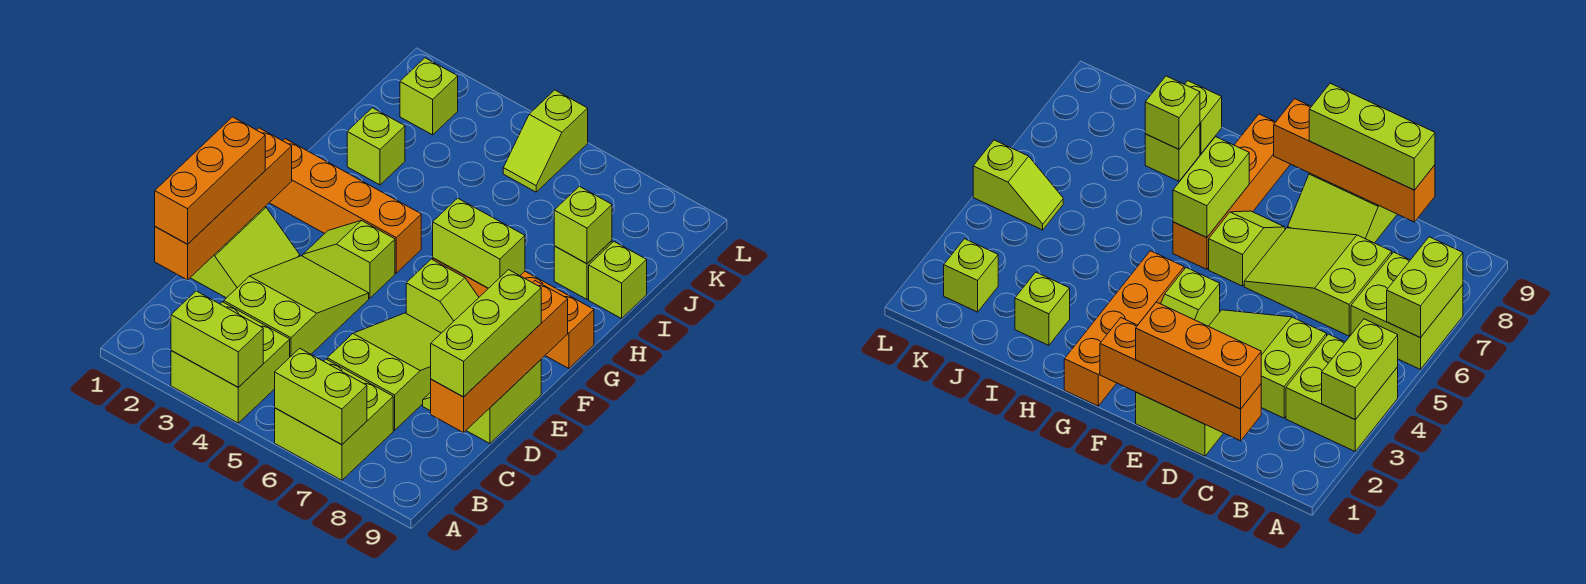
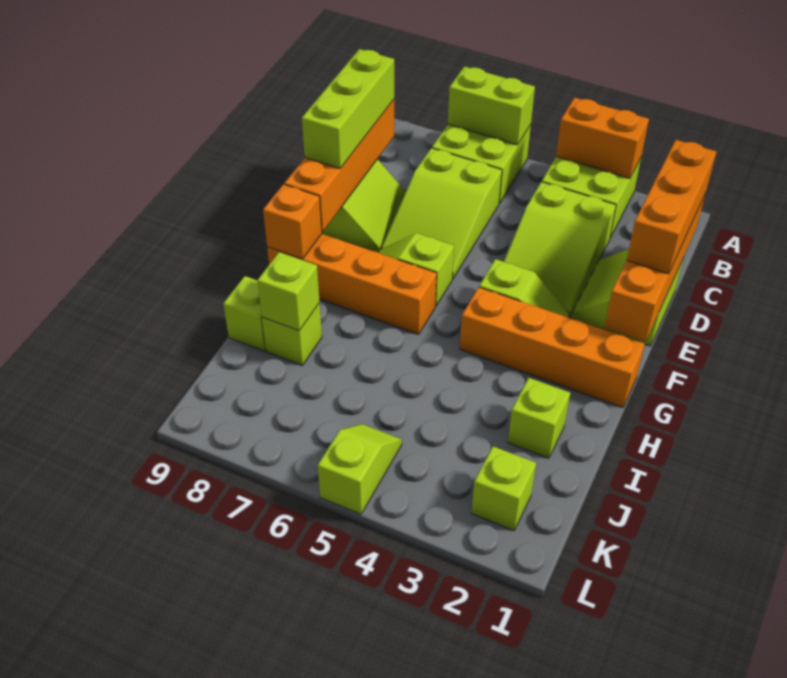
lime brick A3:A4 level 2 -> orange brick A3:A4 level 2
lime brick G6:G7 level 2 -> none
none -> orange brick G9 level 2

